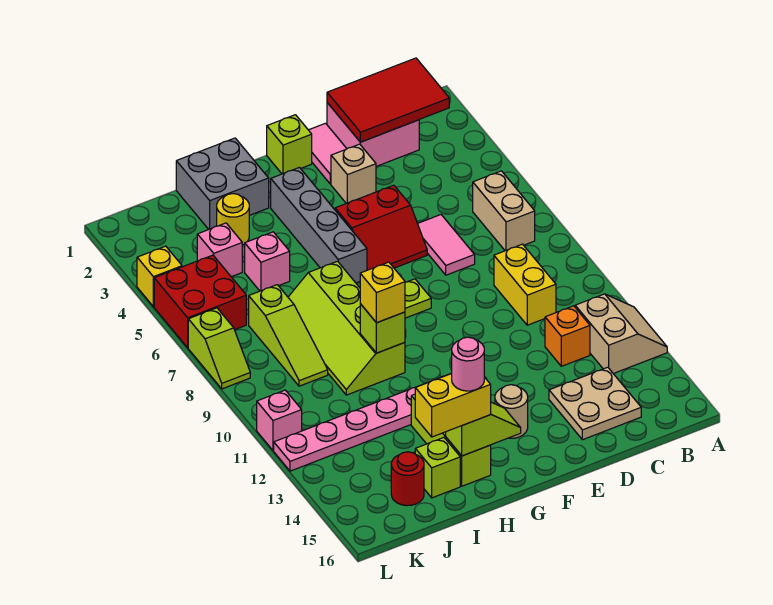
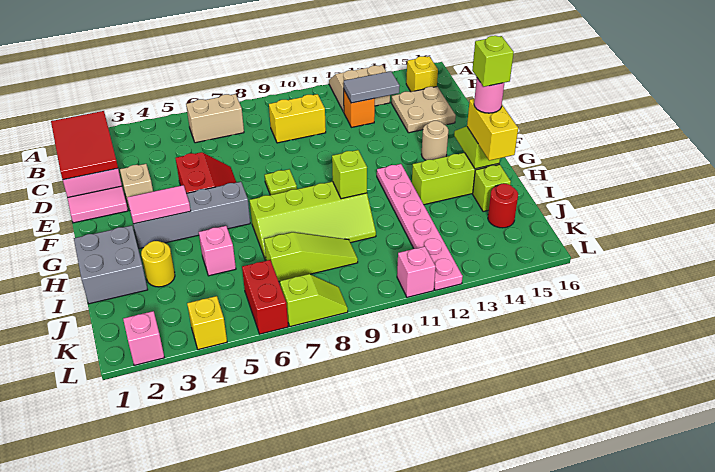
none -> grey tile C12:C13 level 2
pink tile D6:D7 level 1 -> pink tile G3:G4 level 2
lime brick F1 level 1 -> lime brick H15 level 5
yellow brick H10 level 3 -> yellow brick B15 level 1
pink brick J4 level 1 -> pink brick L2 level 1
red brick K5:L6 level 1 -> red brick K6:L6 level 1

